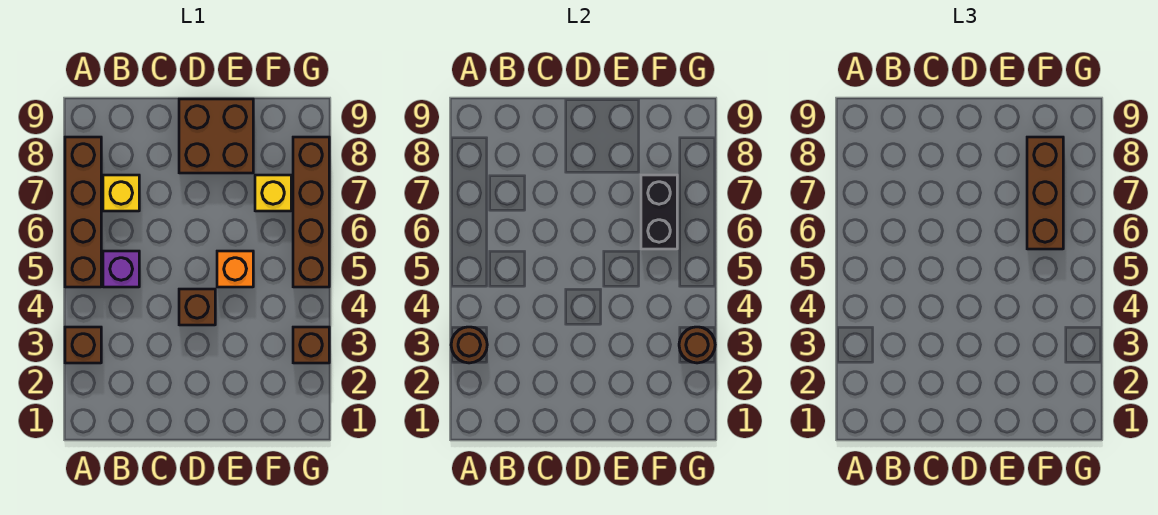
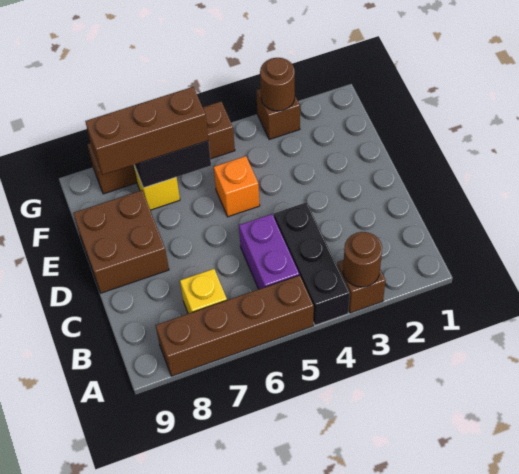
none -> black brick A4:C4 level 1
purple brick B5 level 1 -> purple brick B5:C5 level 1
brown brick D4 level 1 -> none

